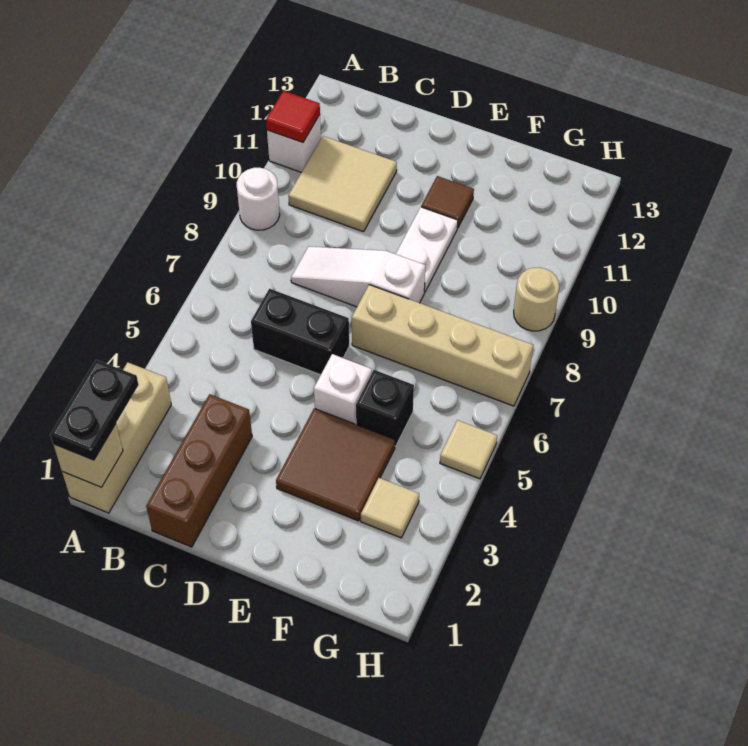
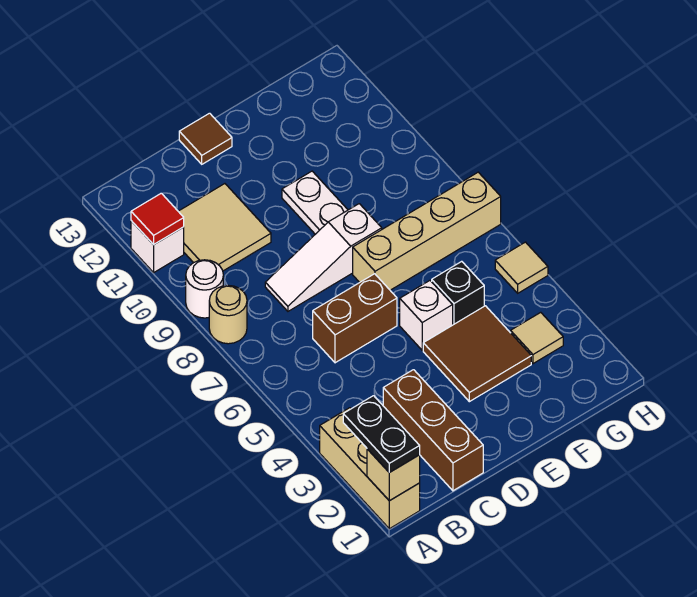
black brick C6:D6 level 1 -> brown brick C6:D6 level 1
brown tile E11 level 1 -> brown tile D13 level 1
tan round brick H9 level 1 -> tan round brick A8 level 1

